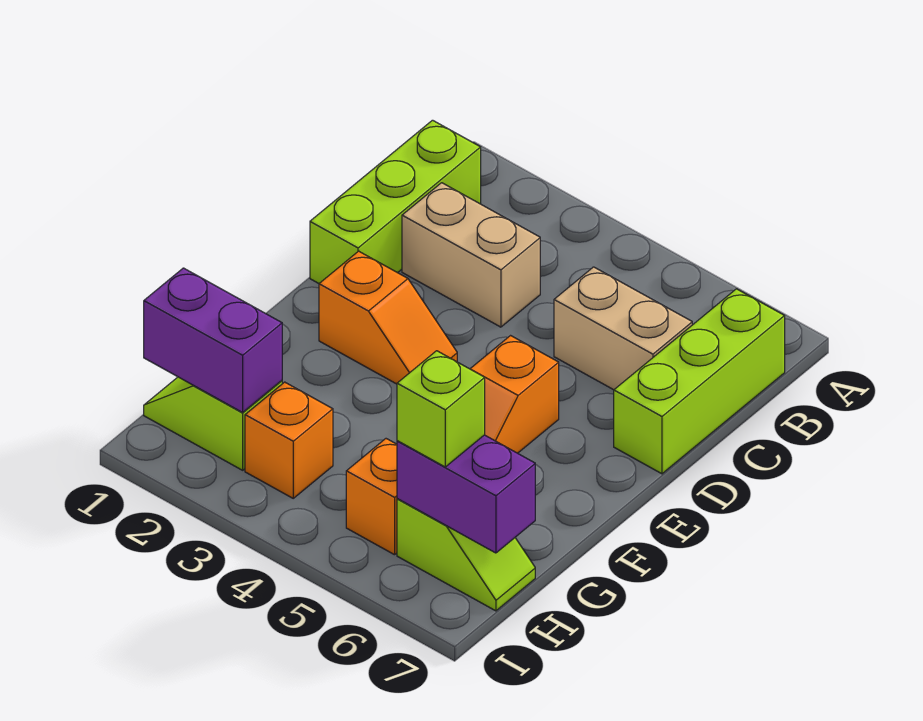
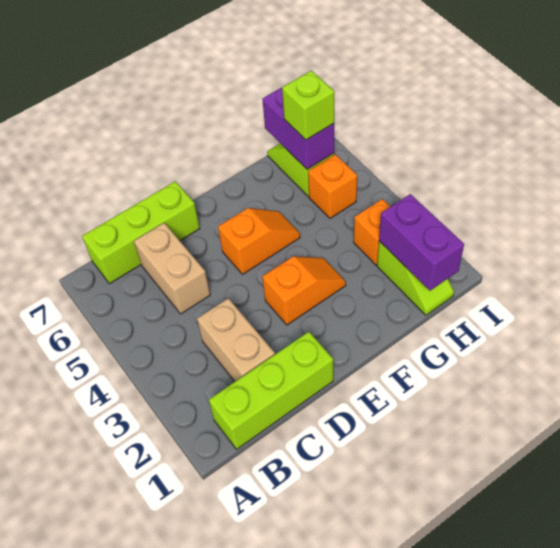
orange slope E2:E3 level 1 top 2 -> orange slope E3:F3 level 1 top E

